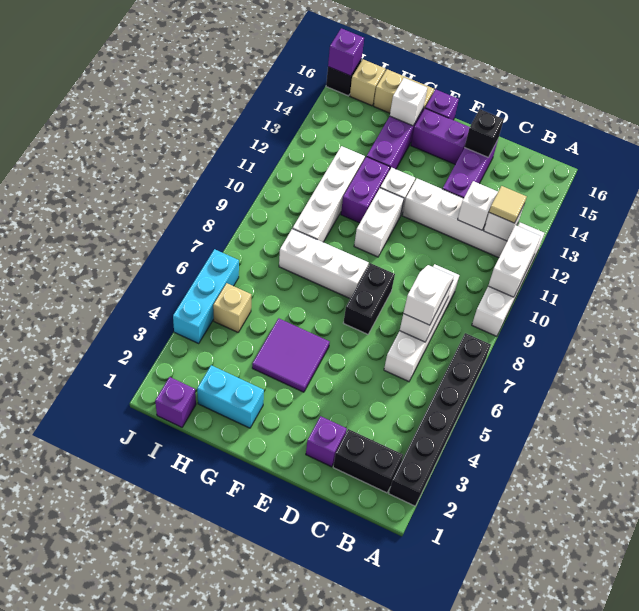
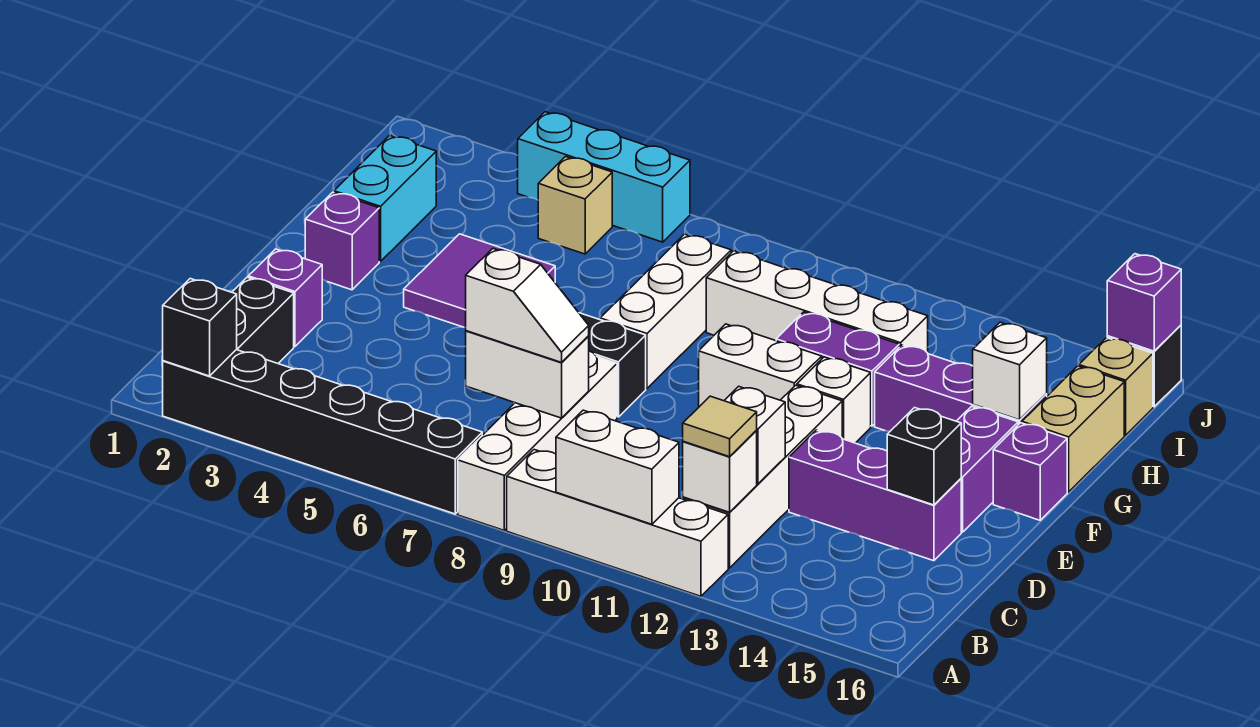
none -> black brick A2 level 2
white brick C6:C9 level 1 -> white brick A8:D8 level 1
purple brick I1 level 1 -> purple brick F2 level 1

